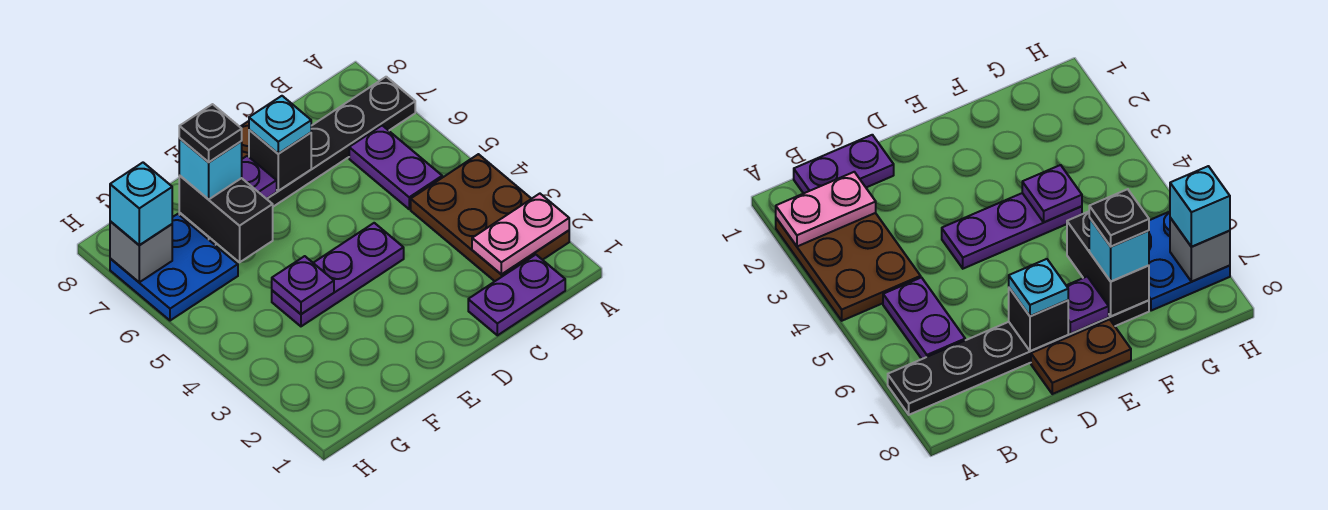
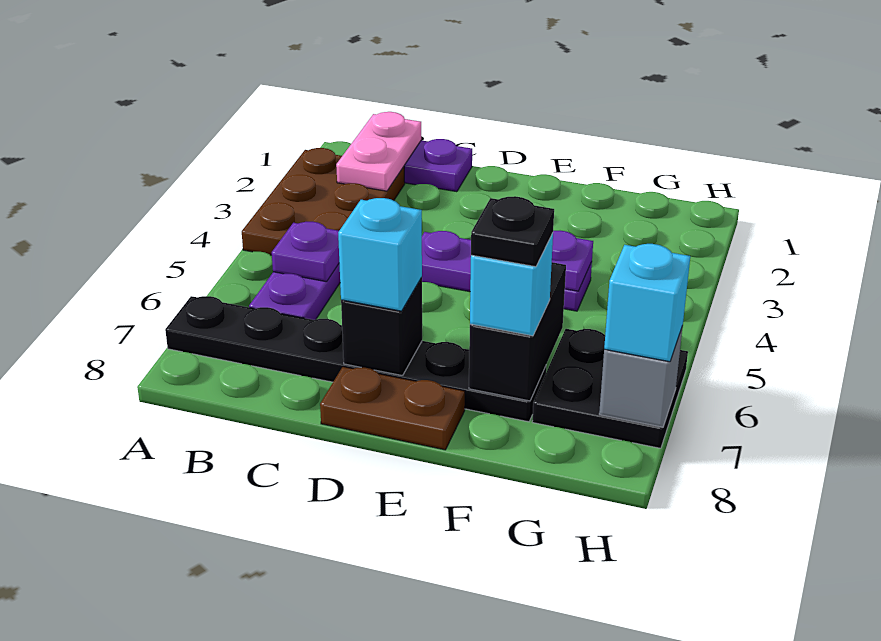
pink plate A2:B2 level 2 -> pink plate B1:B2 level 2
cyan plate D7 level 3 -> cyan brick D7 level 3
purple plate E7 level 2 -> purple plate B5 level 2
blue plate G6:H7 level 1 -> black plate G6:H7 level 1

